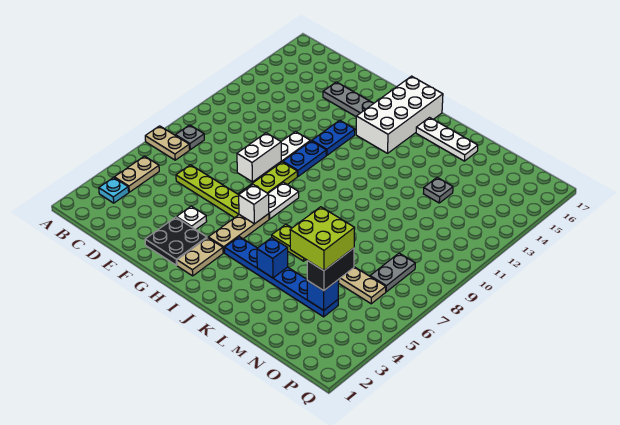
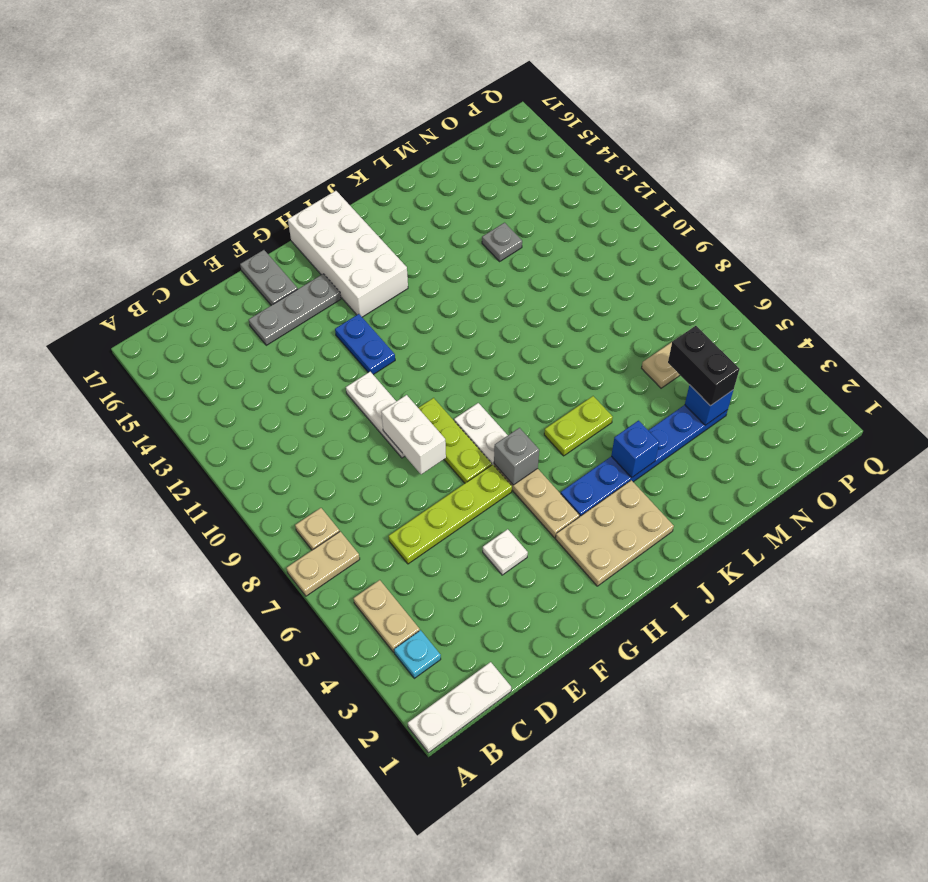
grey plate B8 level 1 -> tan plate B8 level 1
black plate F2:G3 level 1 -> none
blue plate G10:G11 level 1 -> none
tan plate H2:H3 level 1 -> tan plate H2:J3 level 1
white brick H6 level 2 -> grey brick H6 level 2
white plate J16:L16 level 1 -> white plate A1:C1 level 1
lime brick M4:N5 level 4 -> none
grey plate O7:O8 level 1 -> grey plate F16:F17 level 1

